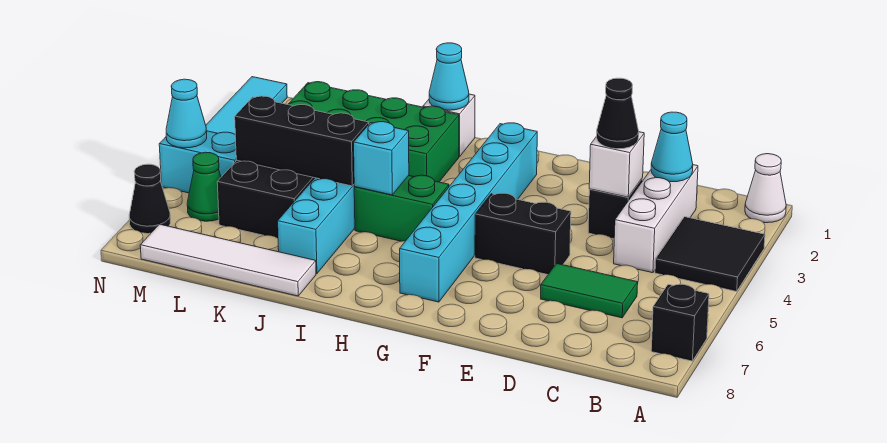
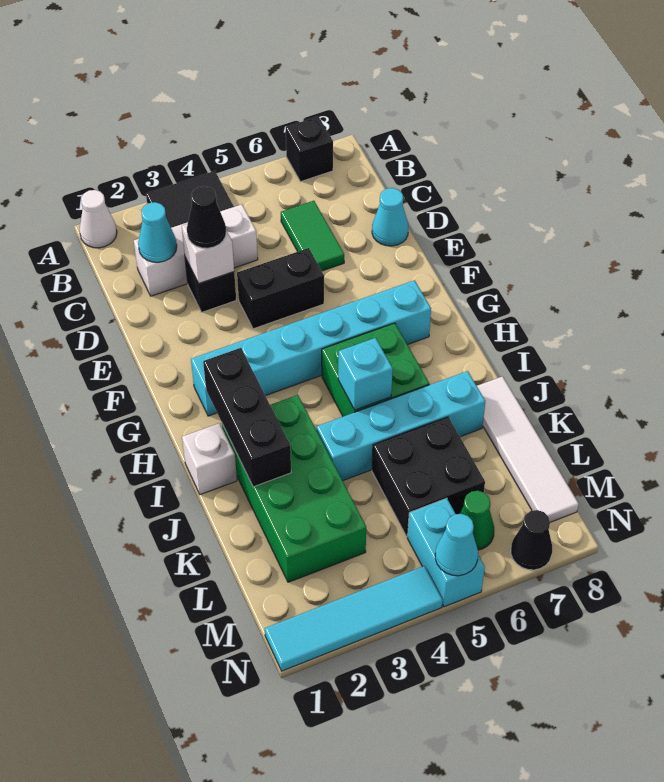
black brick E5:F5 level 1 -> black brick E4:E5 level 1
green brick H5:I5 level 1 -> green brick H5:I6 level 1
cyan cone I1 level 2 -> cyan cone D8 level 1
black brick J5:L5 level 2 -> black brick H2:J2 level 2

